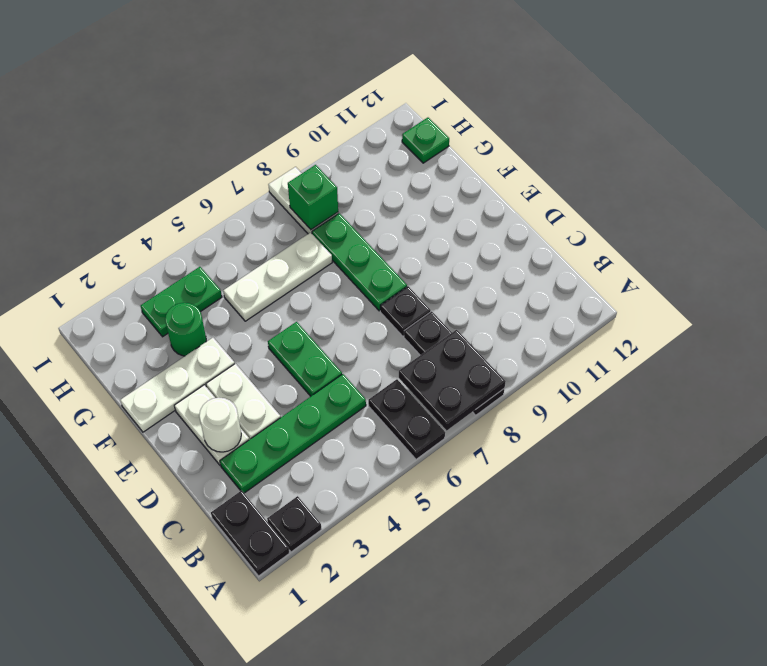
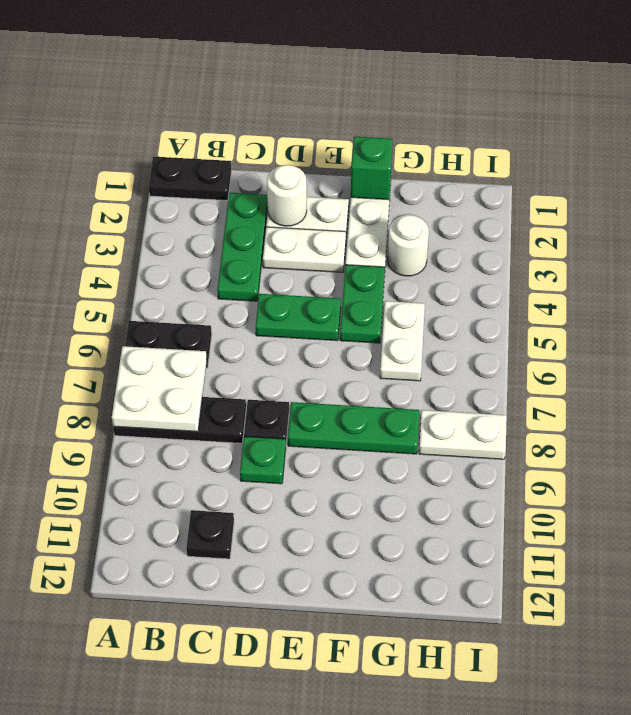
black plate A2 level 1 -> black plate C11 level 1
black plate A7:B8 level 2 -> white plate A7:B8 level 2
green plate C2:C5 level 1 -> green plate C2:C4 level 1
green round brick G3 level 1 -> white round brick G3 level 1
white plate G5:G7 level 1 -> white plate G5:G6 level 1
green plate H3:H4 level 1 -> green plate F4:F5 level 1
green brick H8 level 2 -> green brick F1 level 2
green plate H12 level 1 -> green plate D9 level 1

